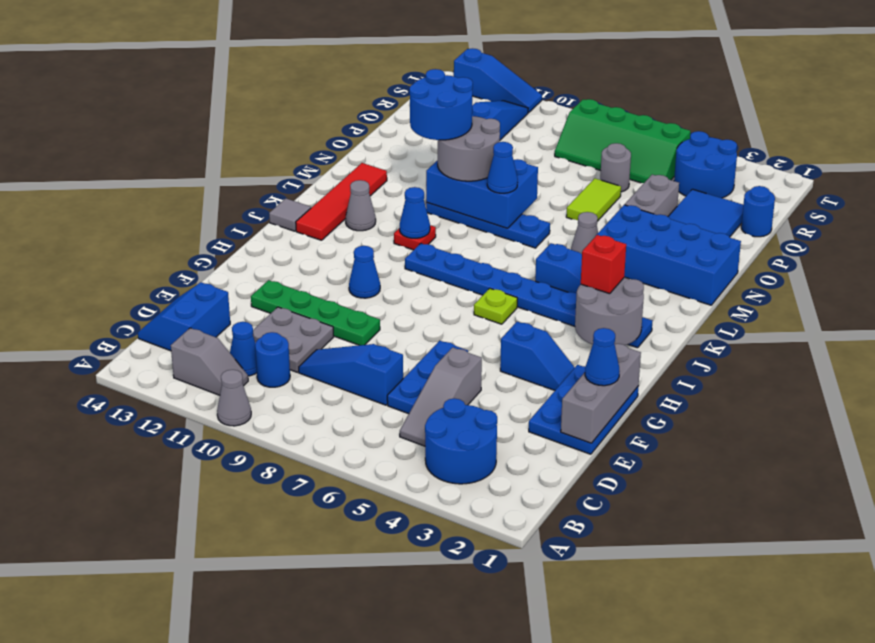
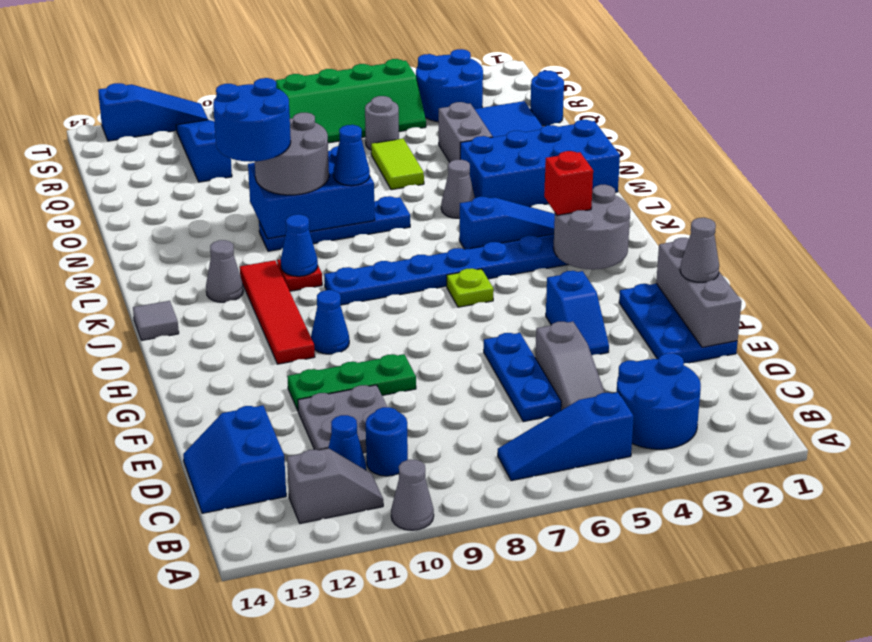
blue slope D7:D9 level 1 top 7 -> blue slope B5:B7 level 1 top 5
blue cone F1 level 3 -> grey cone F1 level 3
green plate F9:F12 level 1 -> green plate F9:F11 level 1
blue slope G3:G4 level 1 top 4 -> blue slope F4:G4 level 1 top G
red tile J13:M13 level 1 -> red tile H11:K11 level 1

